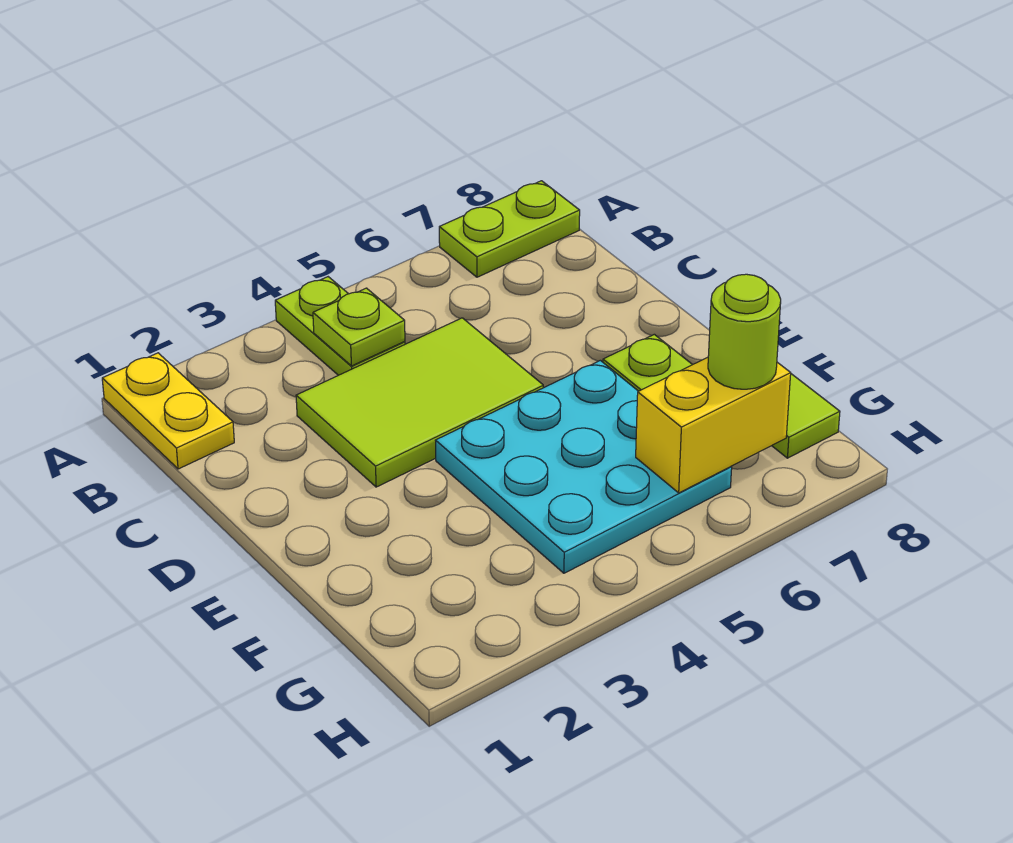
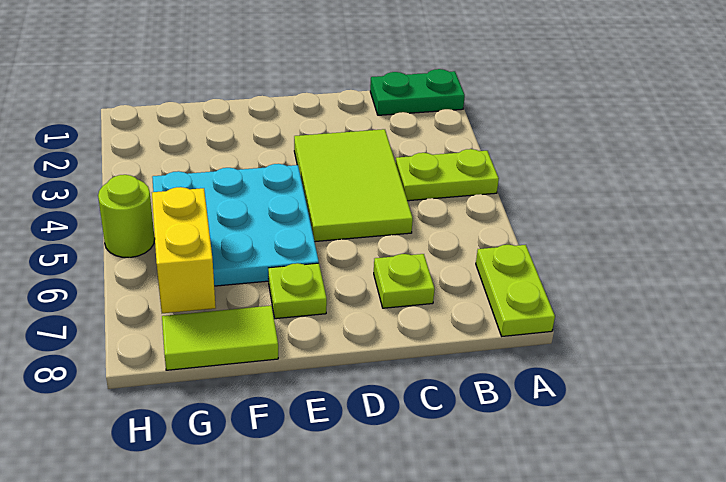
yellow plate A1:B1 level 1 -> green plate A1:B1 level 1
lime plate B4 level 2 -> lime plate C7 level 1
lime round brick G7 level 3 -> lime round brick H5 level 1

